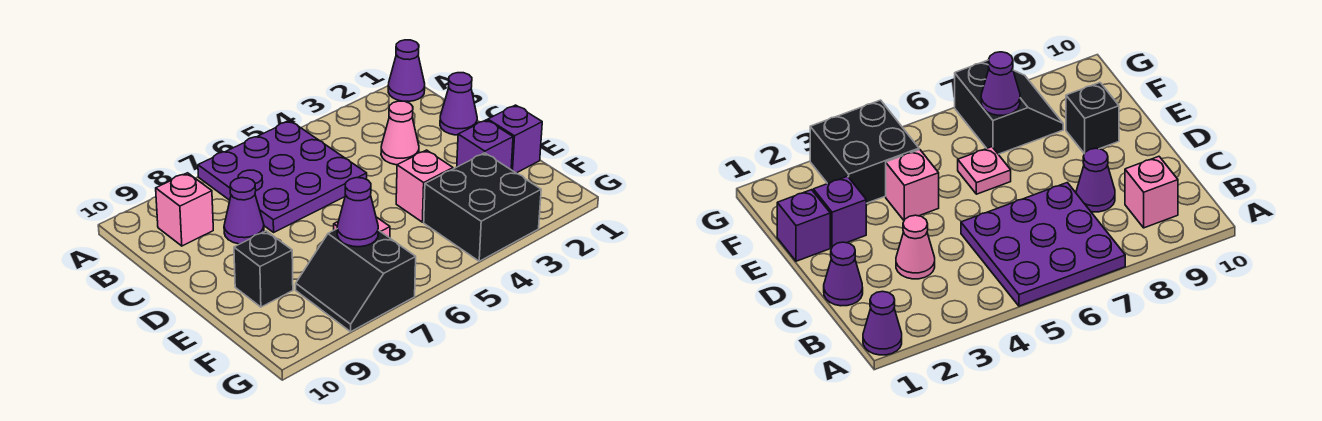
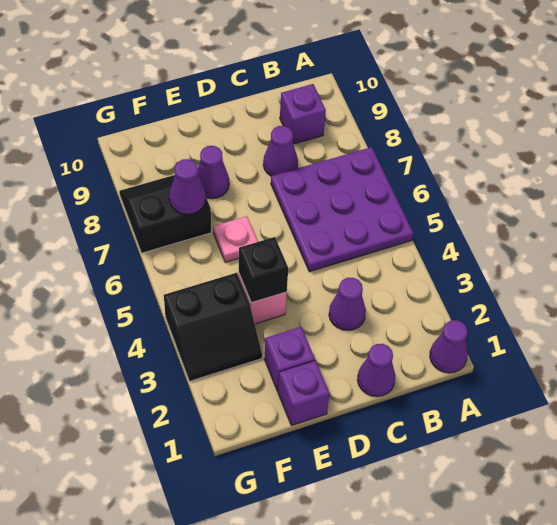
pink brick B9 level 1 -> purple brick B9 level 1
pink cone C3 level 1 -> purple cone C3 level 1
none -> purple cone E8 level 1
black brick E9 level 1 -> black brick E4 level 2
black brick F3:G4 level 1 -> black slope F3:G4 level 1 top 4

